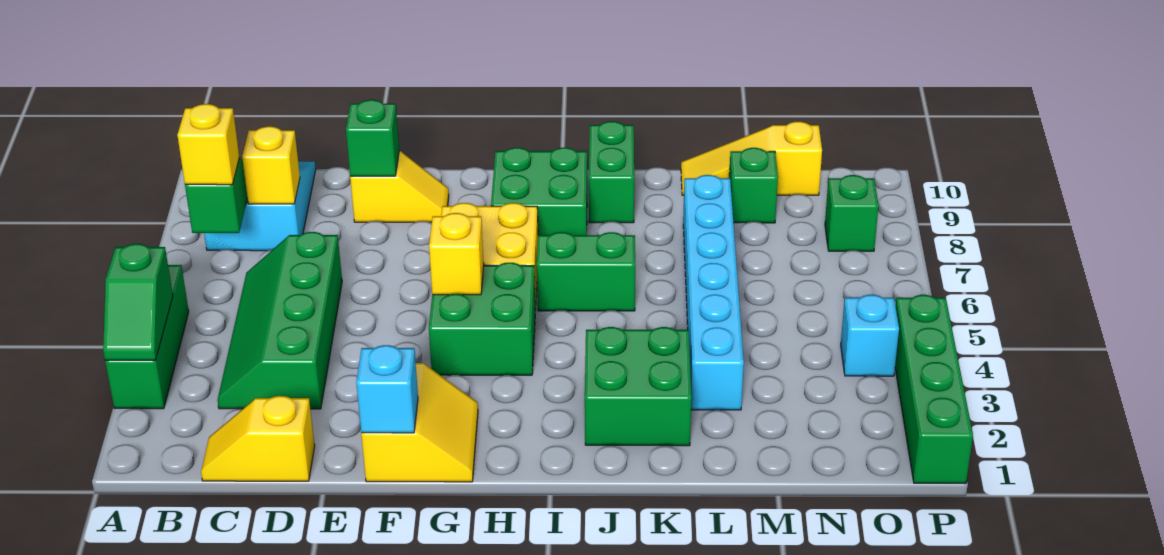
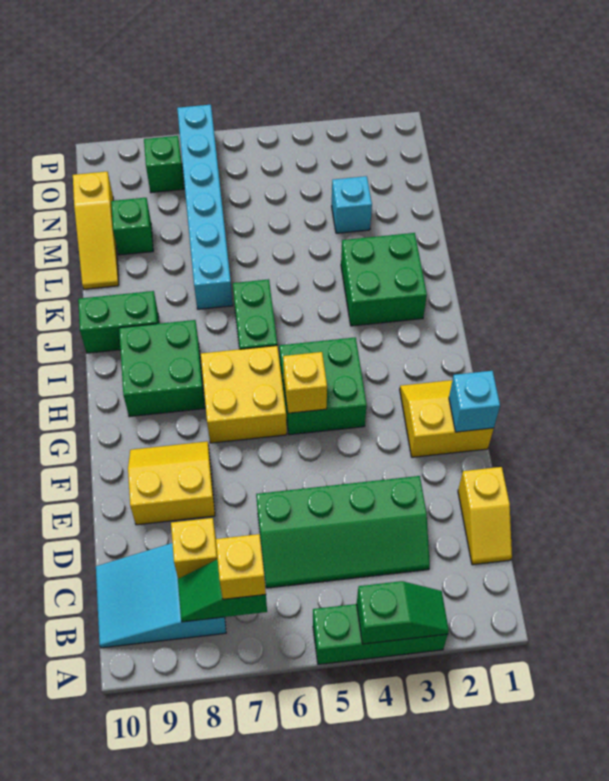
yellow slope E9:F9 level 1 top E -> yellow slope E8:F9 level 1 top E
green brick E9 level 2 -> none
cyan brick L3:L8 level 1 -> cyan brick K7:P7 level 1
cyan brick O4 level 1 -> cyan brick M3 level 1
green brick P1:P4 level 1 -> none

